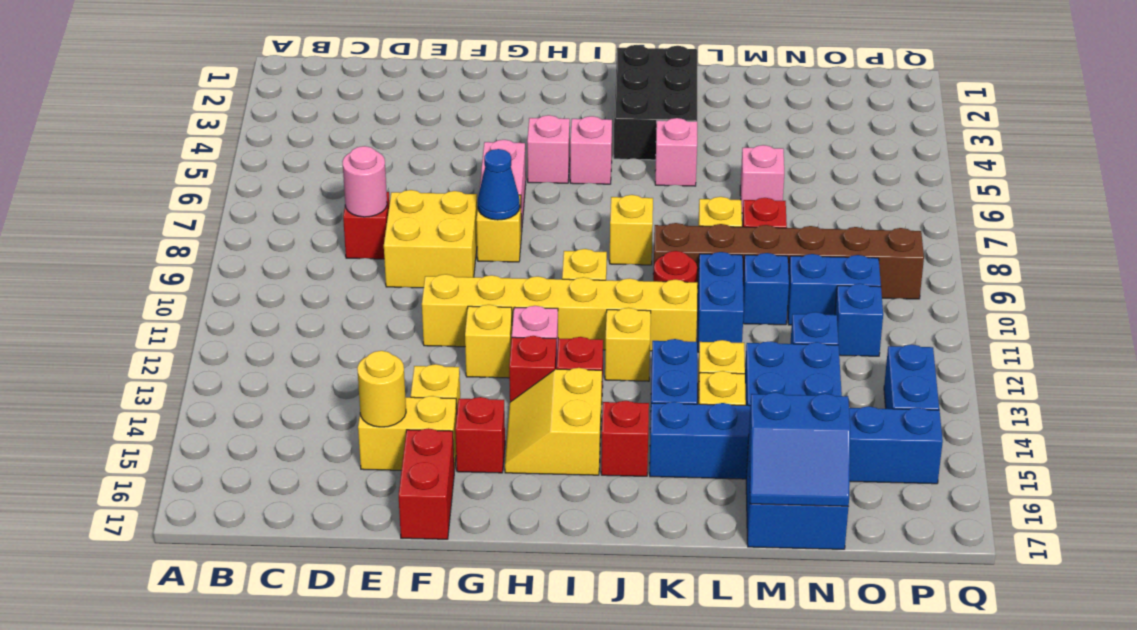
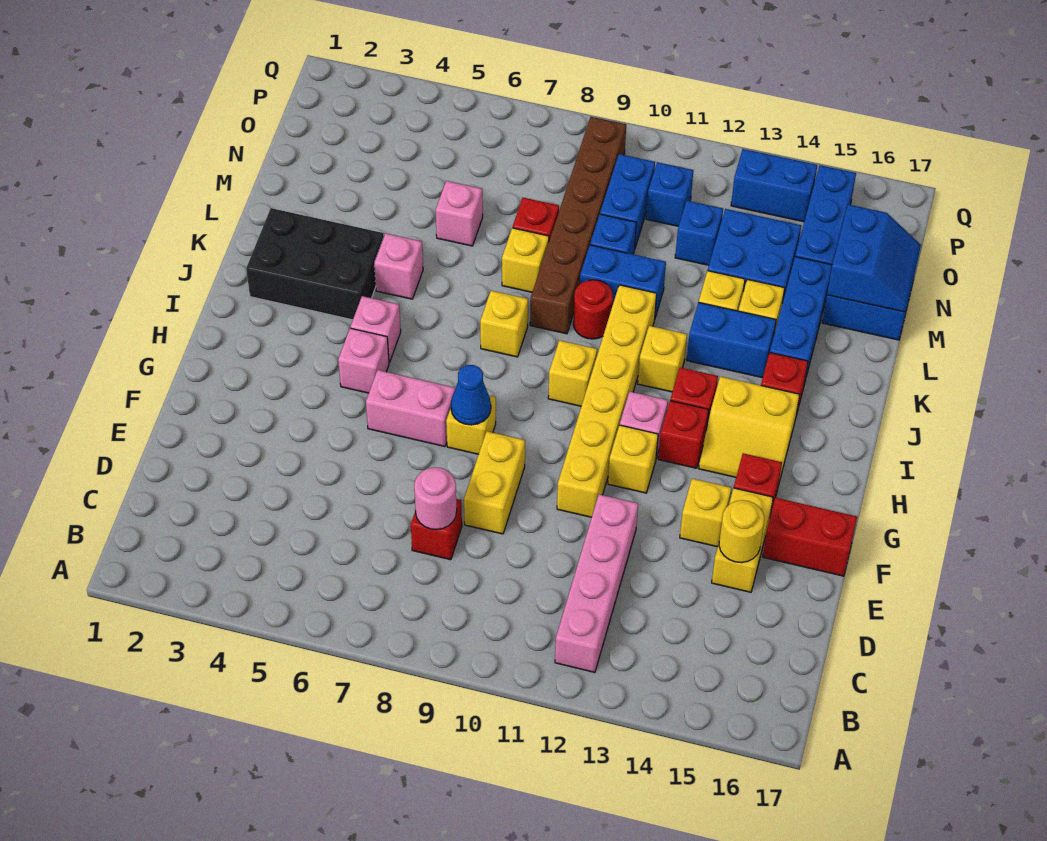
none -> pink brick B12:E12 level 1
yellow brick E8:F9 level 1 -> yellow brick E9:F9 level 1

